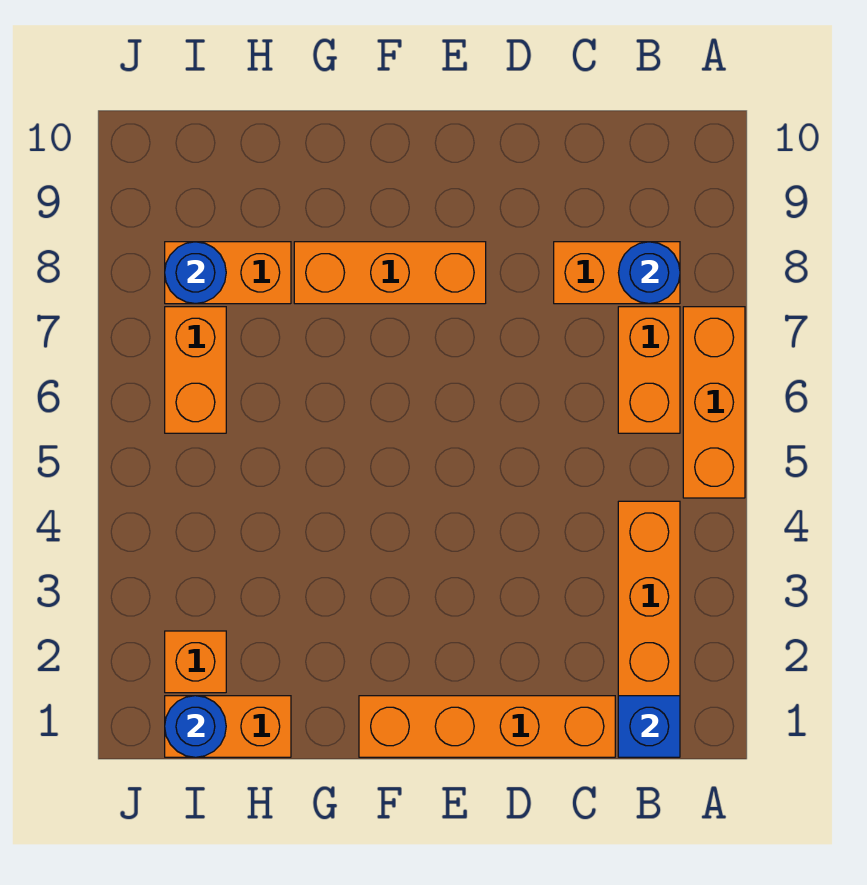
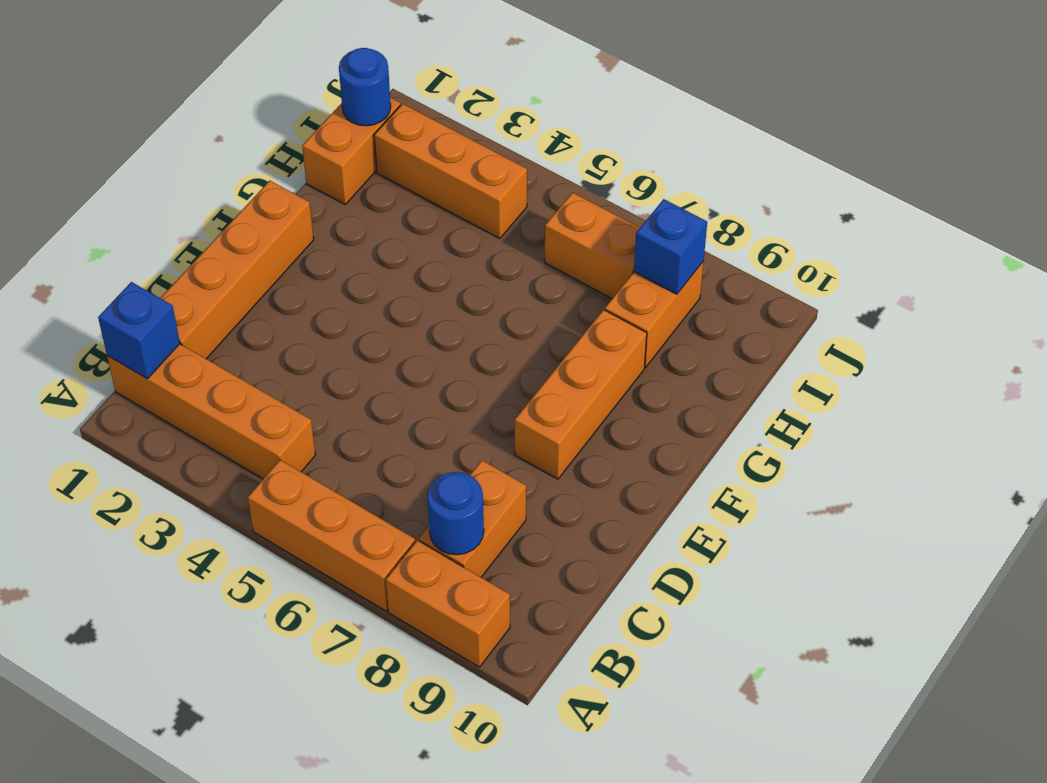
orange brick B6:B7 level 1 -> orange brick A8:A9 level 1
orange brick I2 level 1 -> orange brick I2:I4 level 1
blue round brick I8 level 2 -> blue brick I8 level 2

